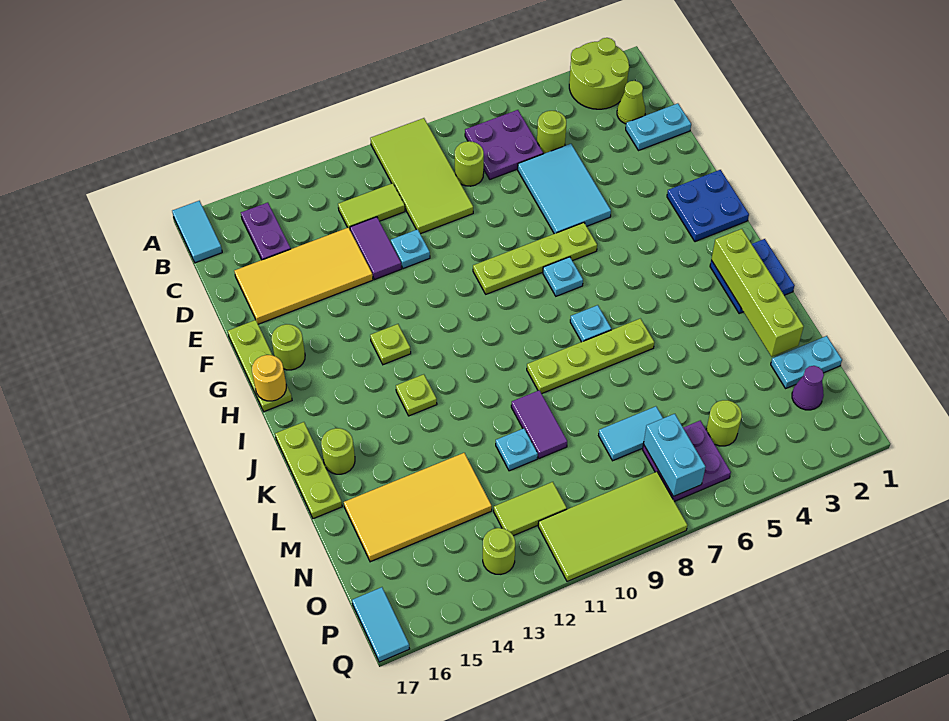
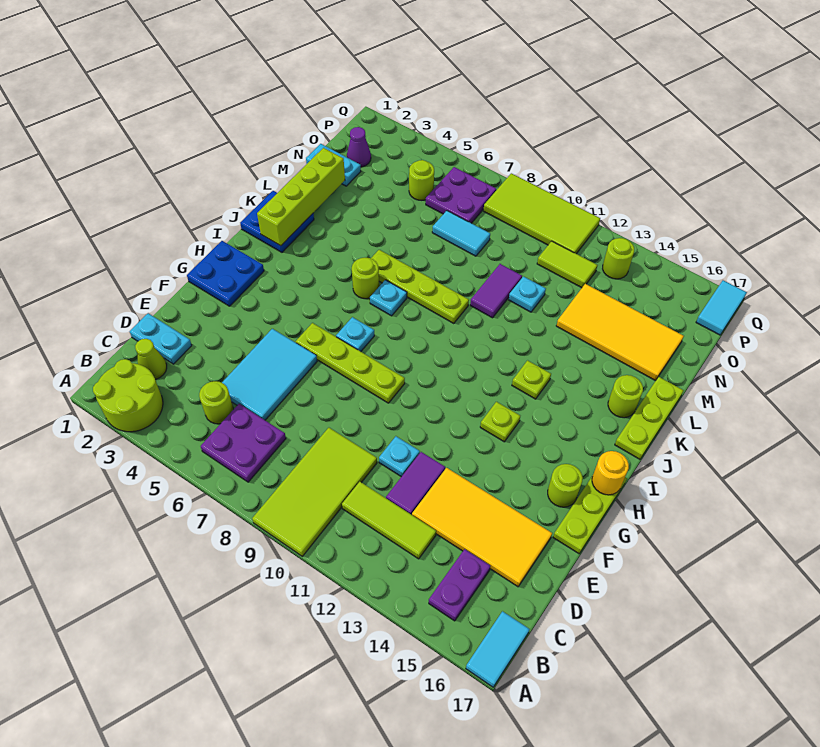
lime round brick C8 level 1 -> lime round brick J6 level 1
lime tile C11:C12 level 1 -> lime tile C11:C13 level 1
cyan brick O7:P7 level 2 -> none

